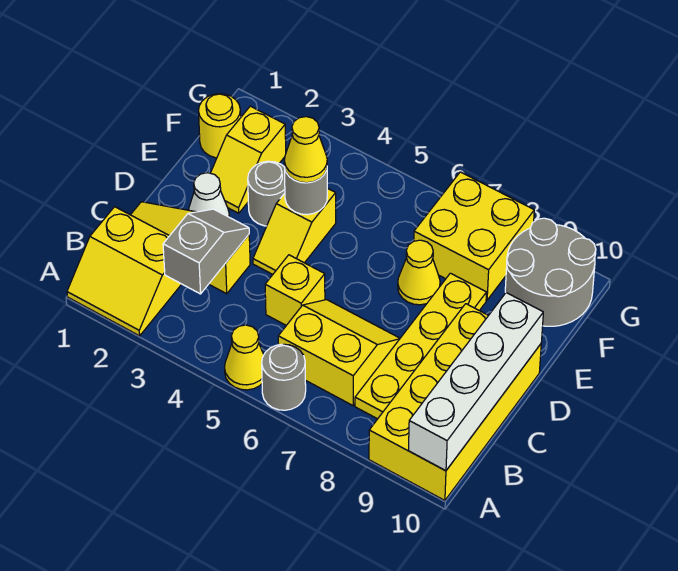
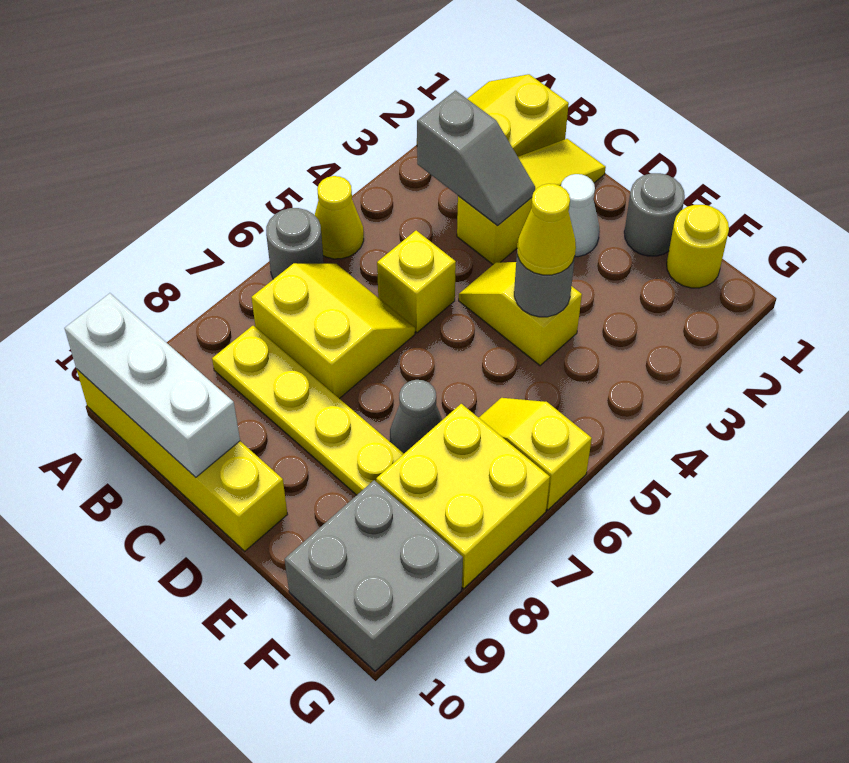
yellow brick A9:D10 level 1 -> yellow brick A10:D10 level 1
white brick A10:D10 level 2 -> white brick A10:C10 level 2
yellow slope B6:C7 level 1 top B -> yellow slope B6:C7 level 1 top 7
yellow slope E2:F2 level 1 top F -> yellow slope F6:G6 level 1 top G
grey round brick E3 level 1 -> grey round brick E1 level 1
yellow cone E7 level 1 -> grey cone E7 level 1
grey round brick F9:G10 level 1 -> grey brick F9:G10 level 1

